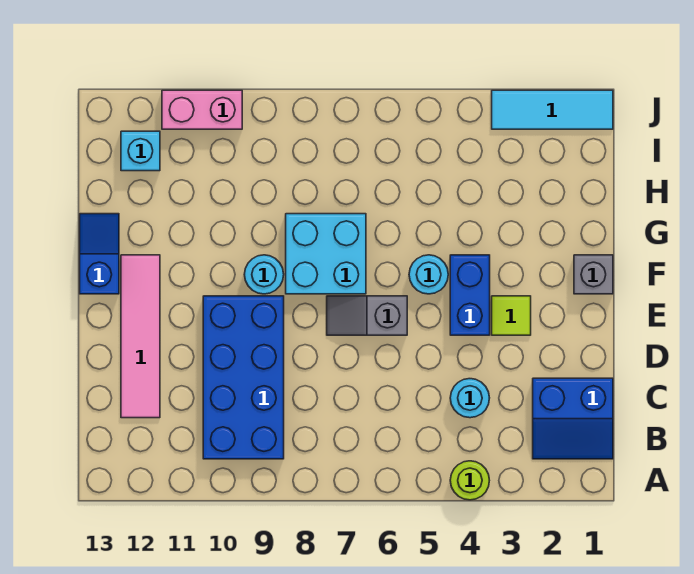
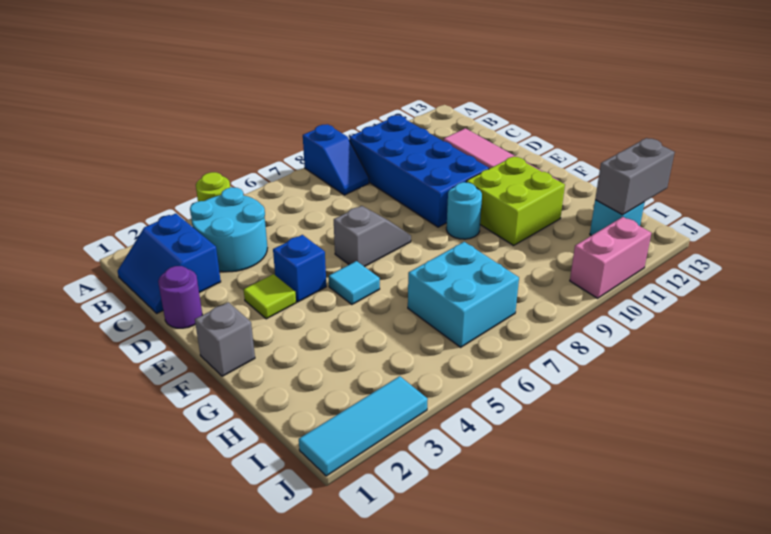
blue slope B1:C2 level 1 top C -> blue slope B1:C2 level 1 top 2
cyan round brick C4 level 1 -> cyan round brick B3:C4 level 1
none -> purple round brick D1 level 1
blue brick E4:F4 level 1 -> blue brick E4 level 1
cyan round brick F5 level 1 -> cyan tile F5 level 1
cyan brick F7:G8 level 1 -> cyan brick H6:I7 level 1
none -> lime brick F10:G11 level 1
blue slope F13:G13 level 1 top F -> blue slope A8:B8 level 1 top A
none -> grey brick I12:I13 level 2

